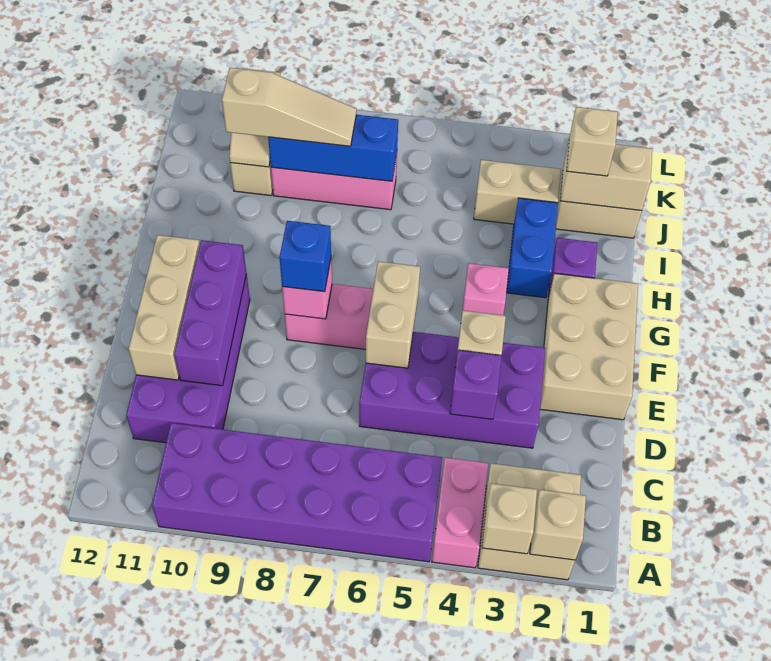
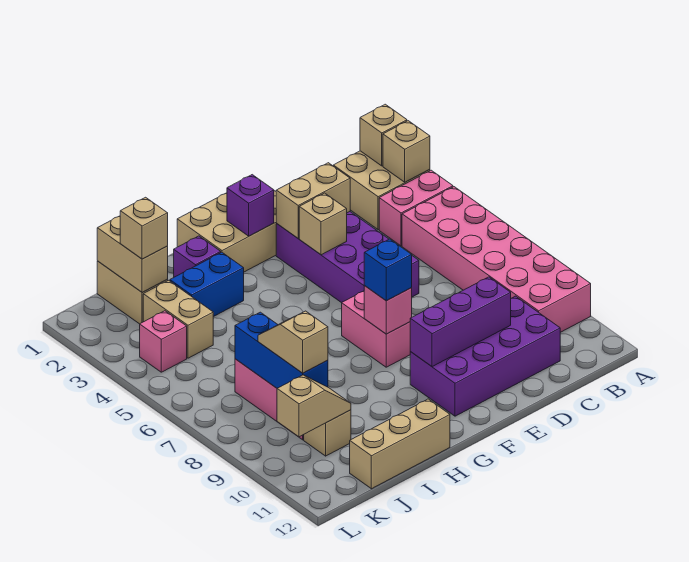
purple brick A5:B10 level 1 -> pink brick A5:B10 level 1
purple brick D4 level 2 -> purple brick F2 level 2
tan brick D11:F11 level 2 -> tan brick H12:J12 level 1
tan brick E6:F6 level 2 -> tan brick D3:E3 level 2
pink brick G4 level 1 -> pink brick K4 level 1
tan slope J8:J10 level 3 top 10 -> tan slope J8:J9 level 3 top 9

